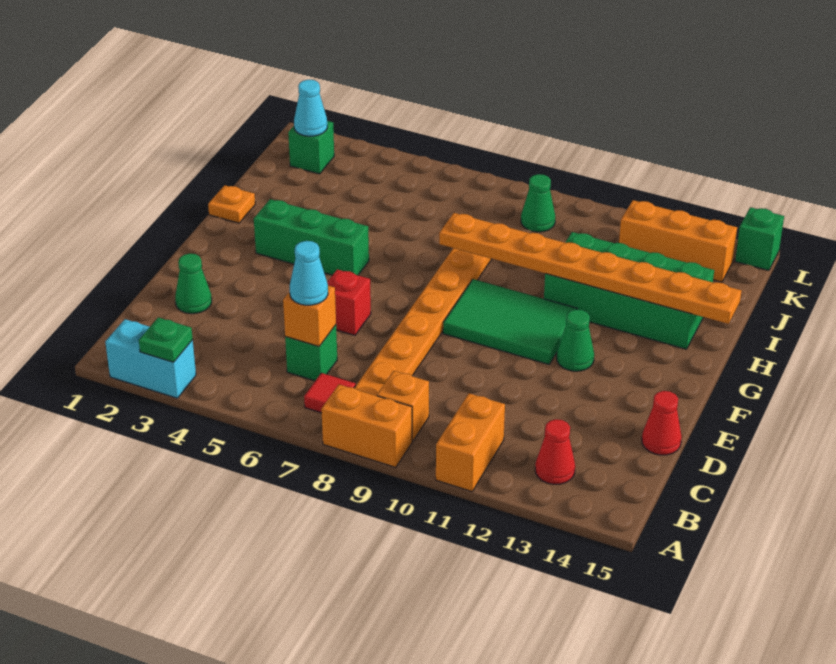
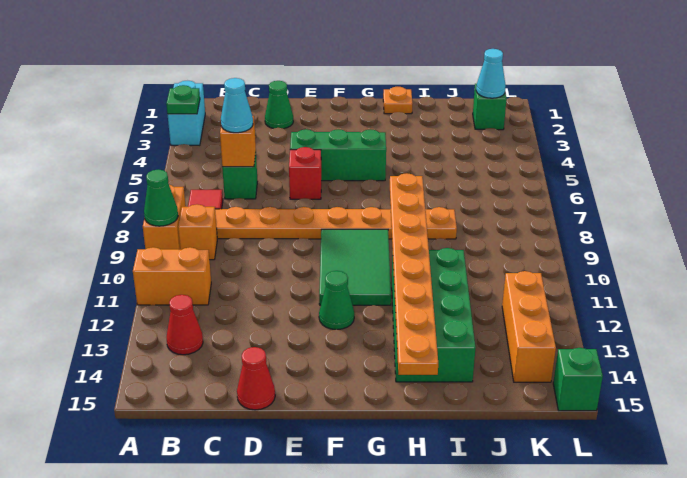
green brick G3:G5 level 1 -> green brick E5:G5 level 1
green cone K9 level 1 -> green cone A9 level 2

